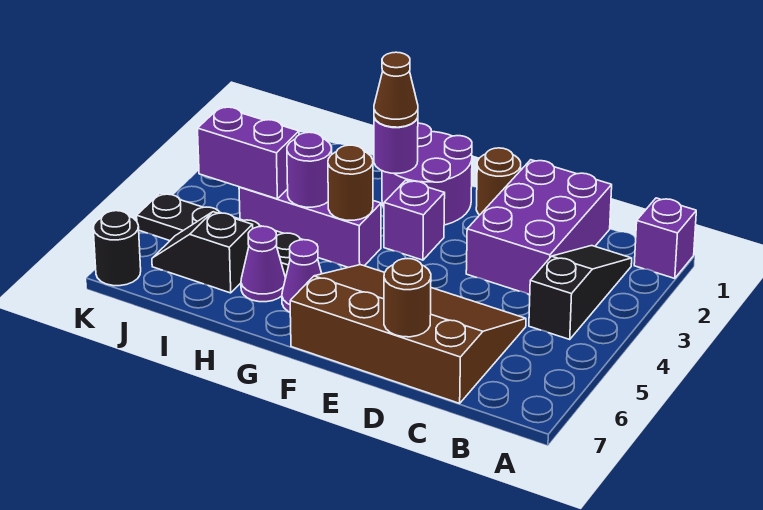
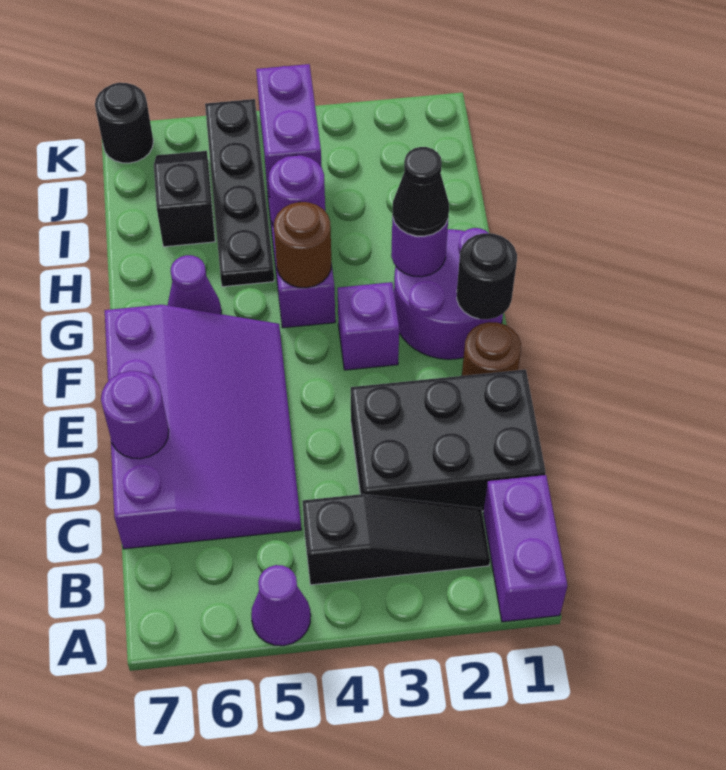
purple brick A1 level 1 -> purple brick A1:B1 level 1
purple brick C1:D3 level 1 -> black brick C1:D3 level 1
brown slope C5:F7 level 1 top 7 -> purple slope C5:F7 level 1 top 7
brown round brick D7 level 2 -> purple round brick D7 level 2
none -> black round brick F1 level 2
brown cone G2 level 3 -> black cone G2 level 3
purple cone H6 level 1 -> purple cone A5 level 1

